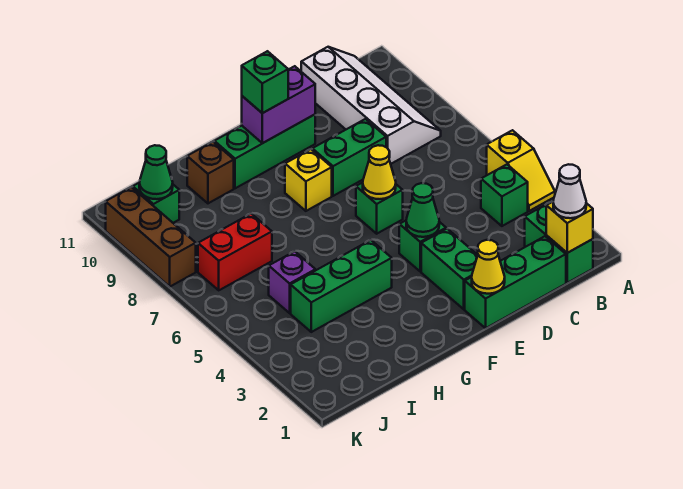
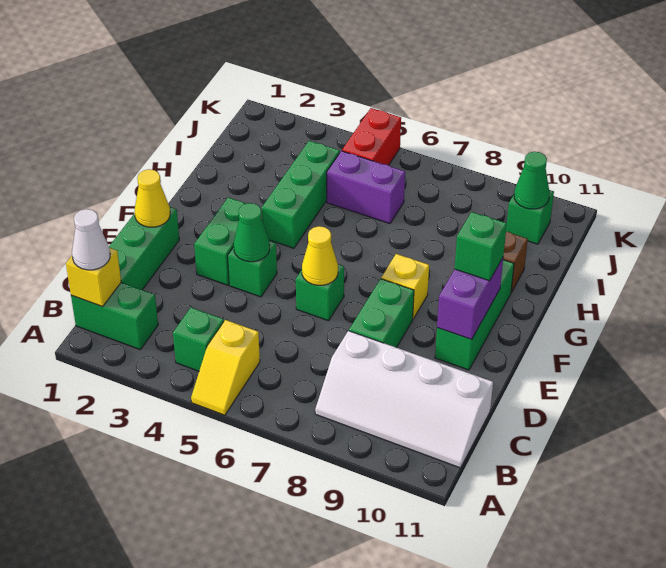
yellow slope A4:A5 level 1 top 5 -> yellow slope A5:B5 level 1 top B
green brick E2:E3 level 1 -> green brick E3:F3 level 1
purple brick I5 level 1 -> purple brick I5:I6 level 1
red brick I7:J7 level 1 -> red brick J5:K5 level 1
brown brick K8:K10 level 1 -> none

